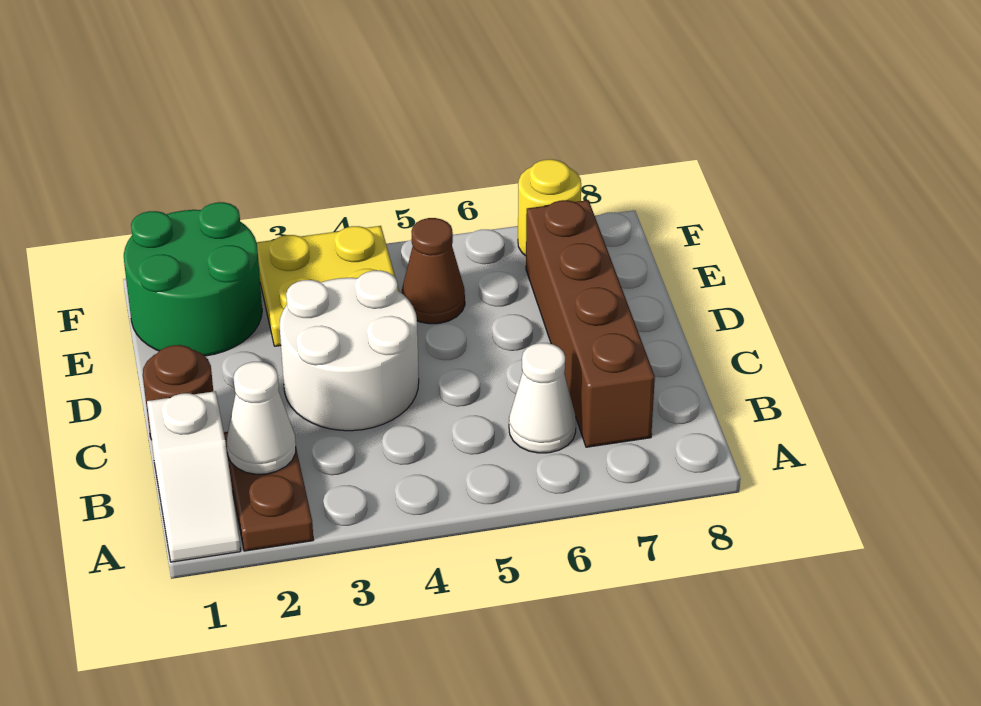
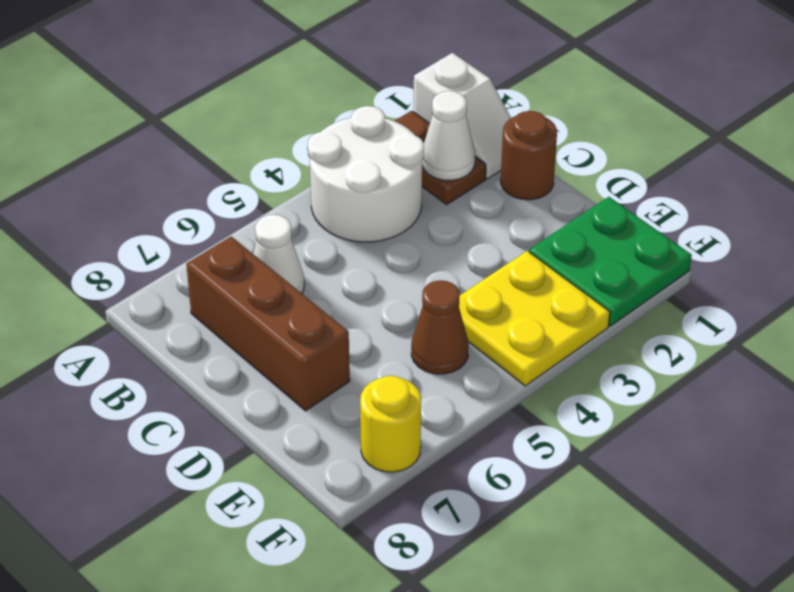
white slope A1:B1 level 1 top B -> white slope A1:B1 level 1 top A
brown brick B7:E7 level 1 -> brown brick B7:D7 level 1
white round brick C3:D4 level 1 -> white round brick A3:B4 level 1
green round brick E1:F2 level 1 -> green plate E1:F2 level 1

